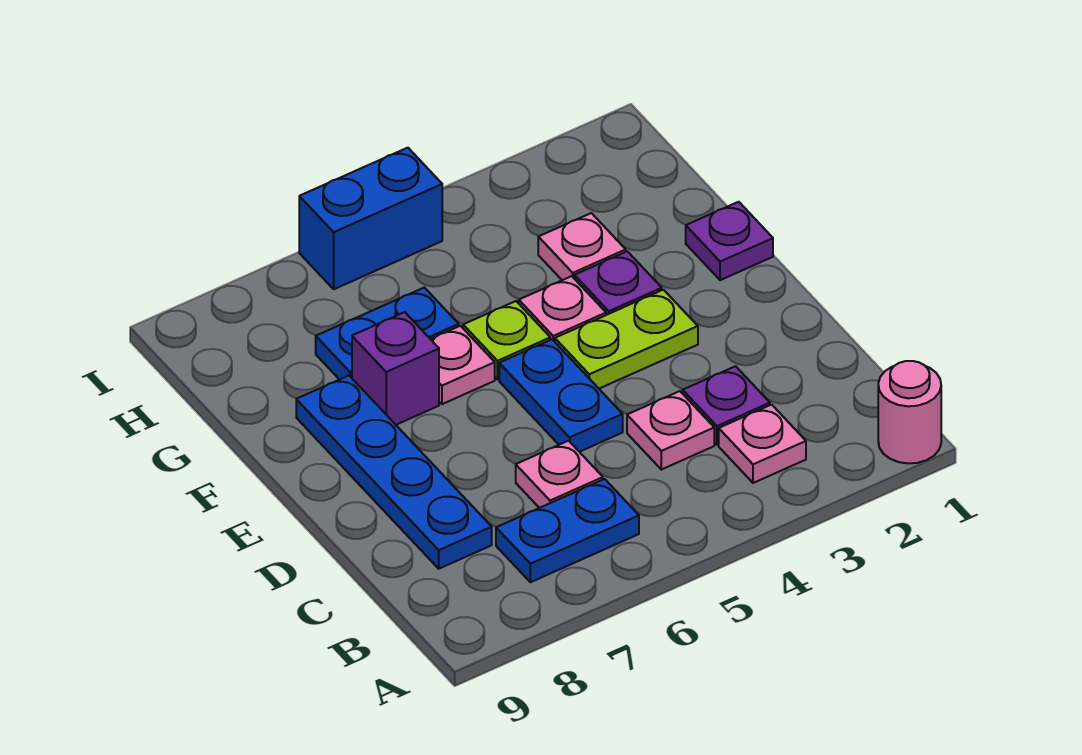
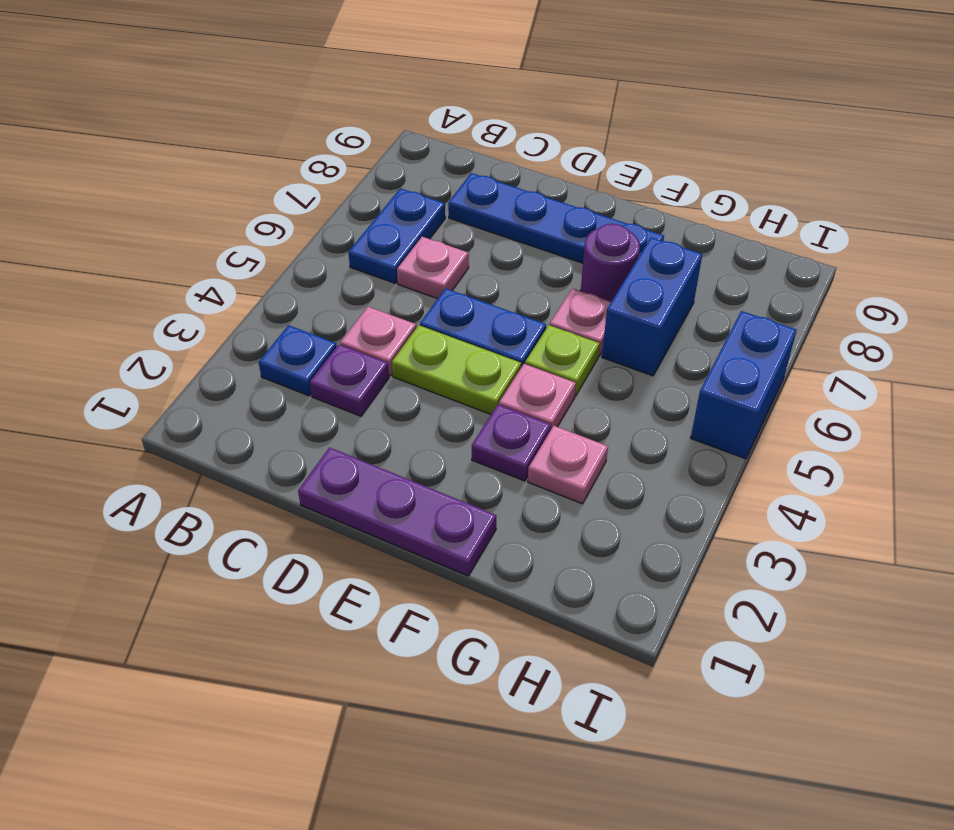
pink round brick A1 level 1 -> none
pink plate B3 level 1 -> blue plate B3 level 1
lime plate E3:E4 level 1 -> lime plate D4:E4 level 1
purple plate F1 level 1 -> purple plate D1:F1 level 1
purple brick F7 level 1 -> purple round brick F7 level 1
blue plate G6:G7 level 1 -> blue brick G6:G7 level 1

